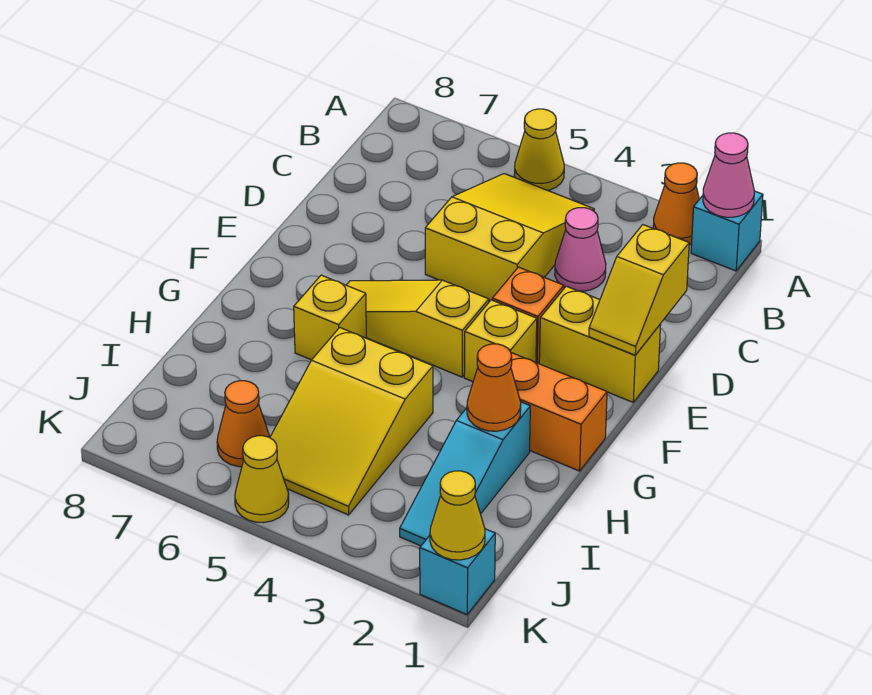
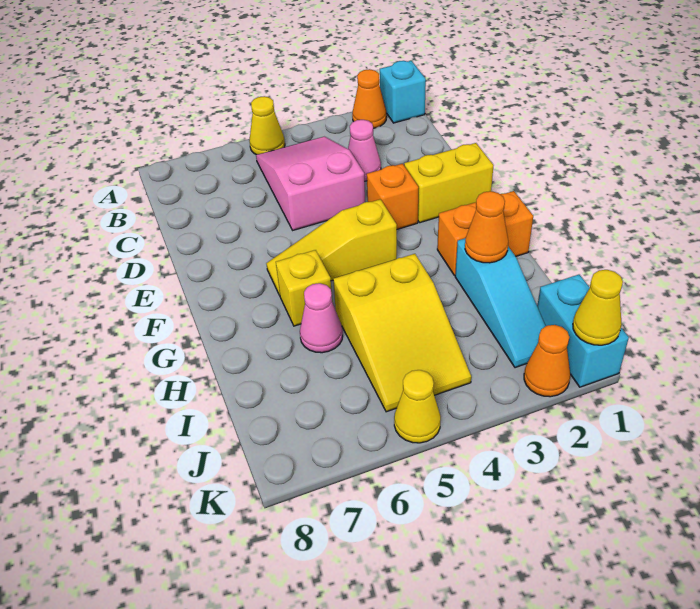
pink cone A1 level 2 -> pink cone H6 level 1
yellow slope B4:D5 level 1 top D -> pink slope B4:D5 level 1 top D
yellow slope D1:E1 level 2 top D -> none
yellow brick F3 level 1 -> none
orange cone J6 level 1 -> orange cone K2 level 1
cyan brick K1 level 1 -> cyan brick J1:K1 level 1

